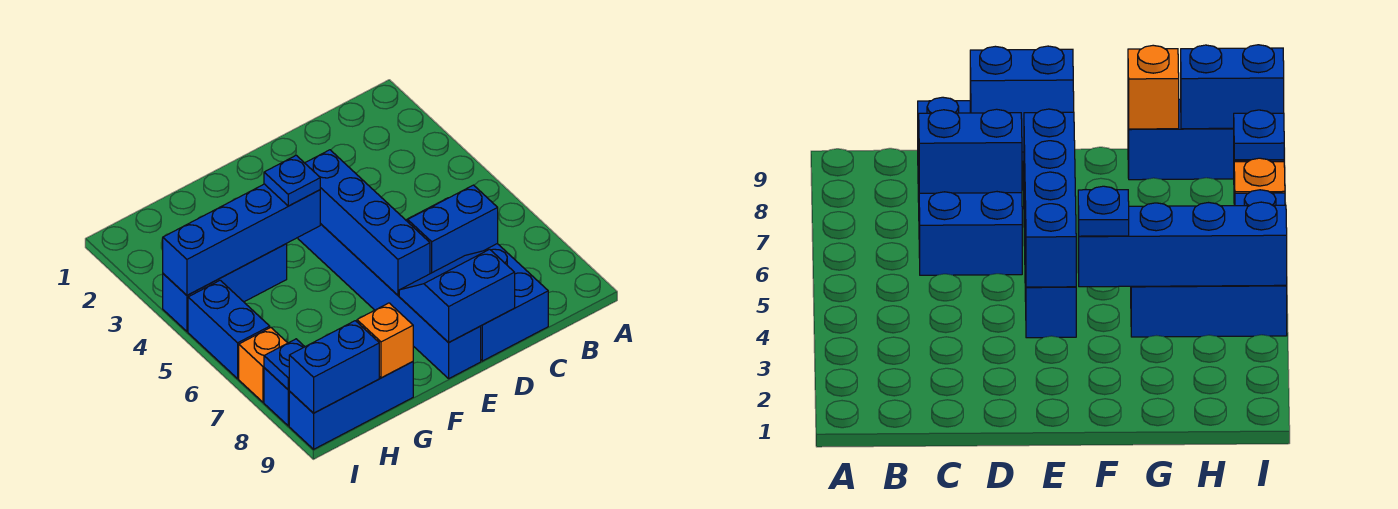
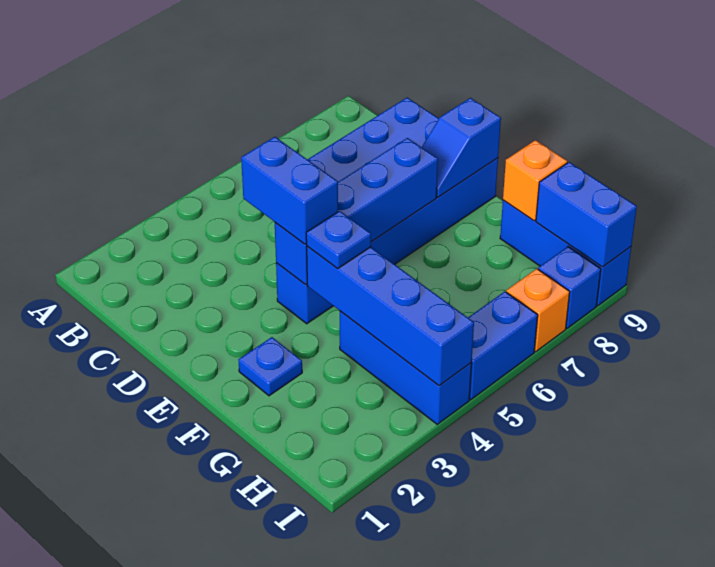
blue brick C7:D7 level 2 -> blue brick D4:E4 level 3
blue slope D8:E9 level 2 top 9 -> blue slope E8:E9 level 2 top 9
blue plate I8 level 2 -> blue plate F2 level 1

